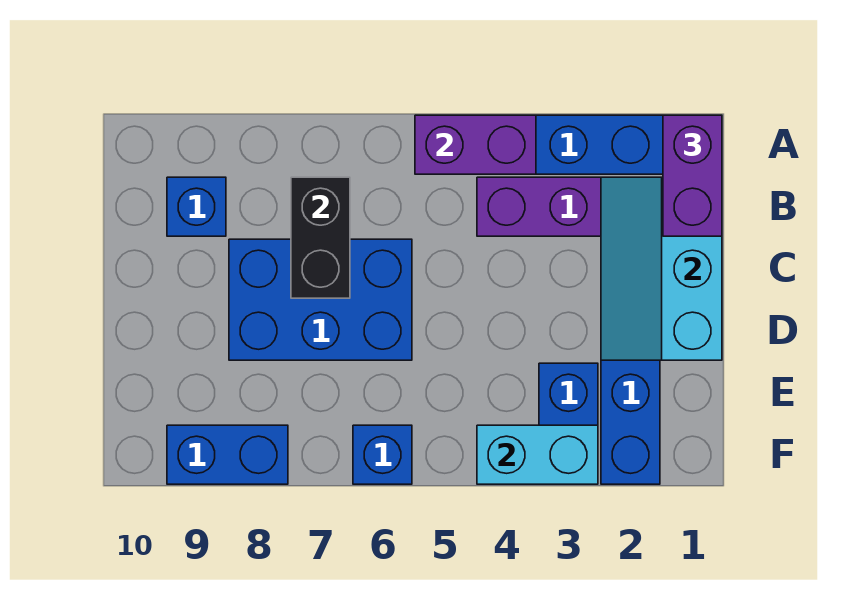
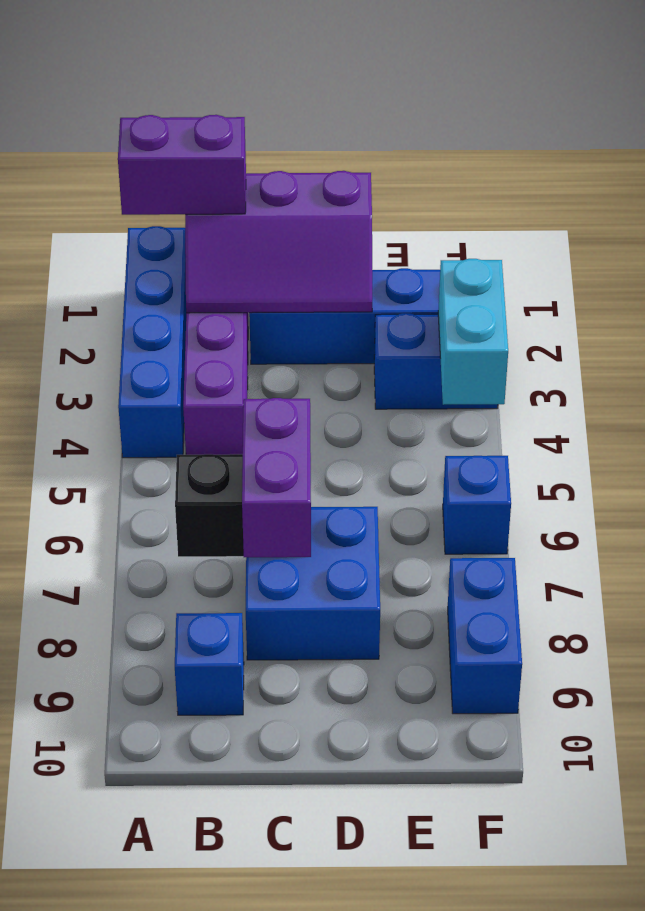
purple brick A4:A5 level 2 -> purple brick C7:C8 level 3
cyan slope B1:D2 level 2 top 1 -> purple slope B1:D2 level 2 top 1
blue brick C6:D8 level 1 -> blue brick C7:D8 level 1

